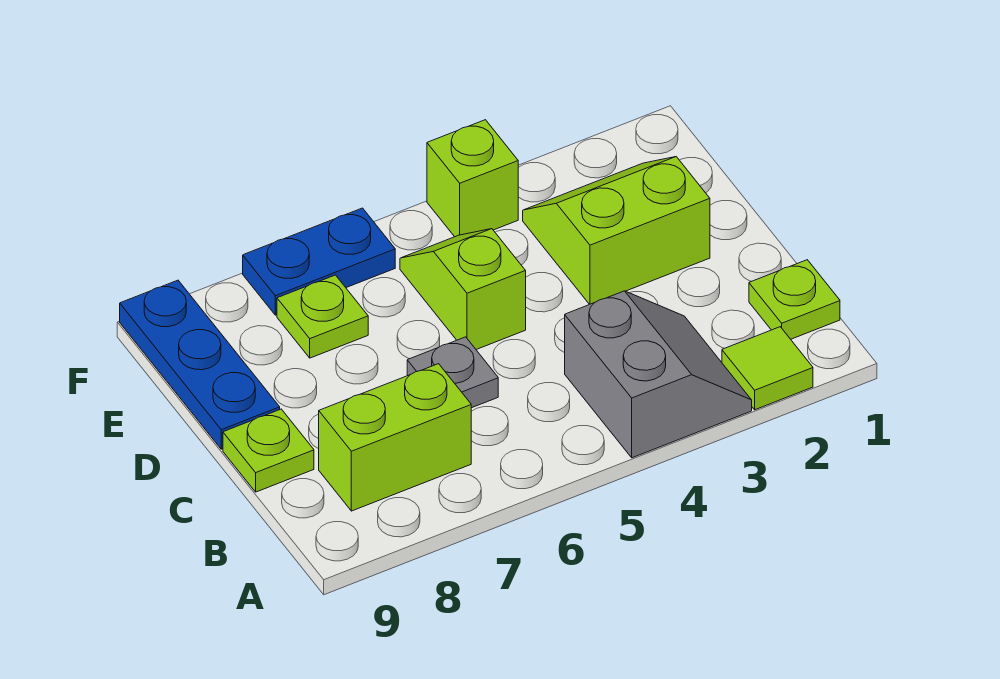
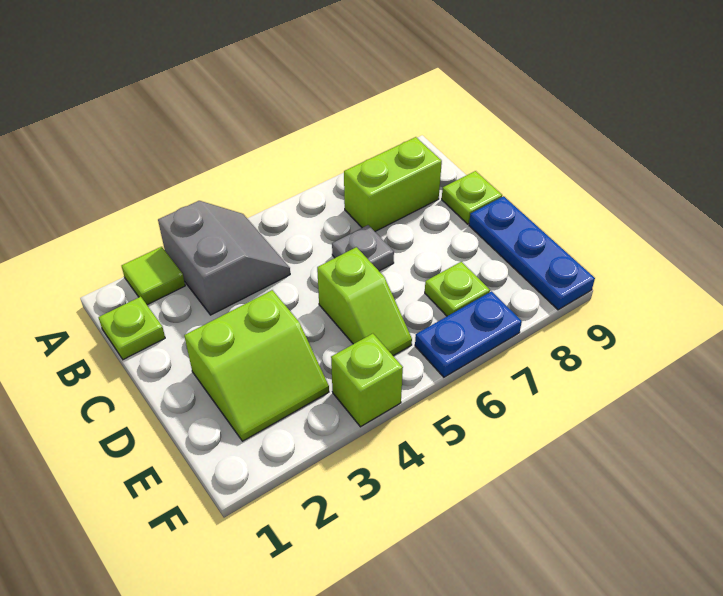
grey slope A3:B4 level 1 top 4 -> grey slope A3:B4 level 1 top 3

